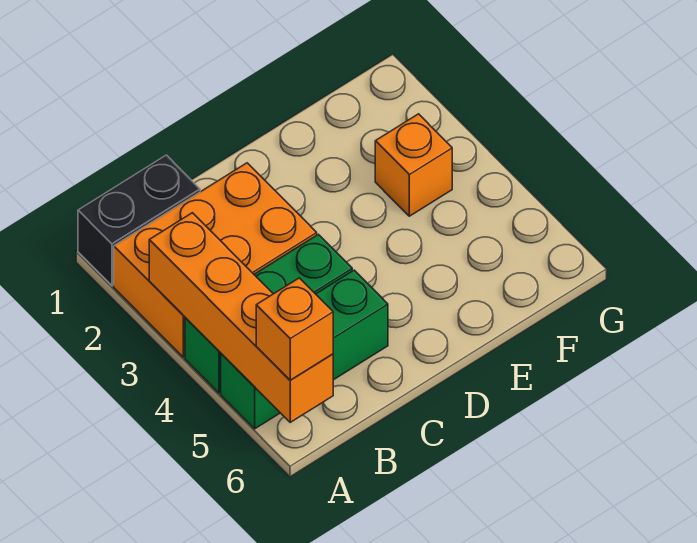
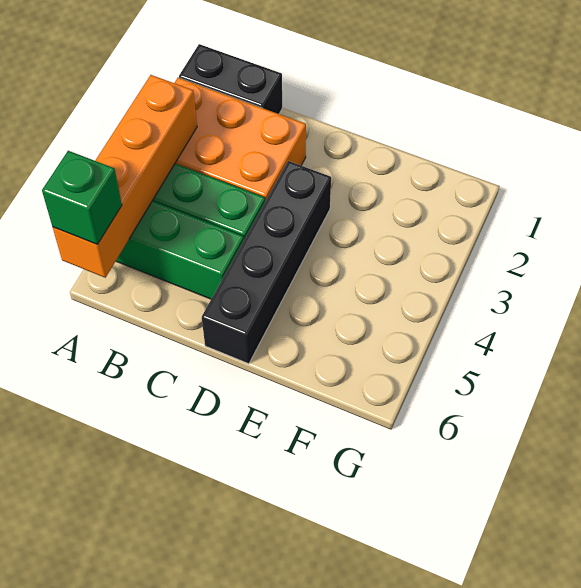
orange brick A6 level 3 -> green brick A6 level 3
none -> black brick D3:D6 level 1
orange brick F3 level 1 -> none

